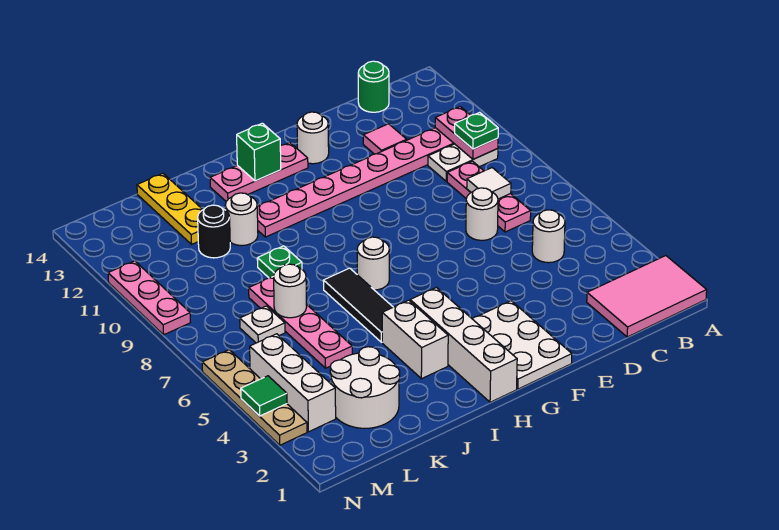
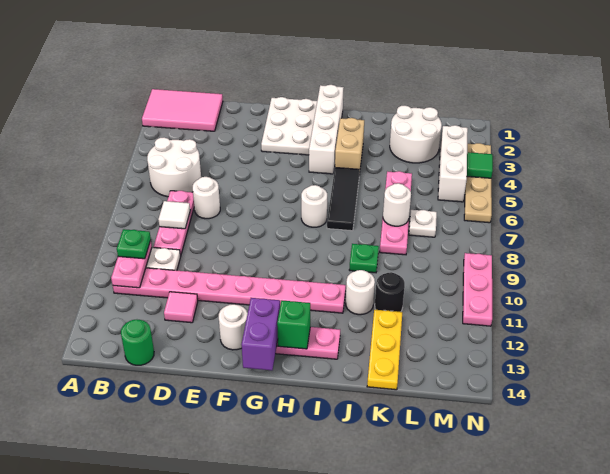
white round brick C5 level 1 -> white round brick B5:C6 level 1
none -> purple brick G13:G14 level 2
white brick I3:I4 level 1 -> tan brick I3:I4 level 1

